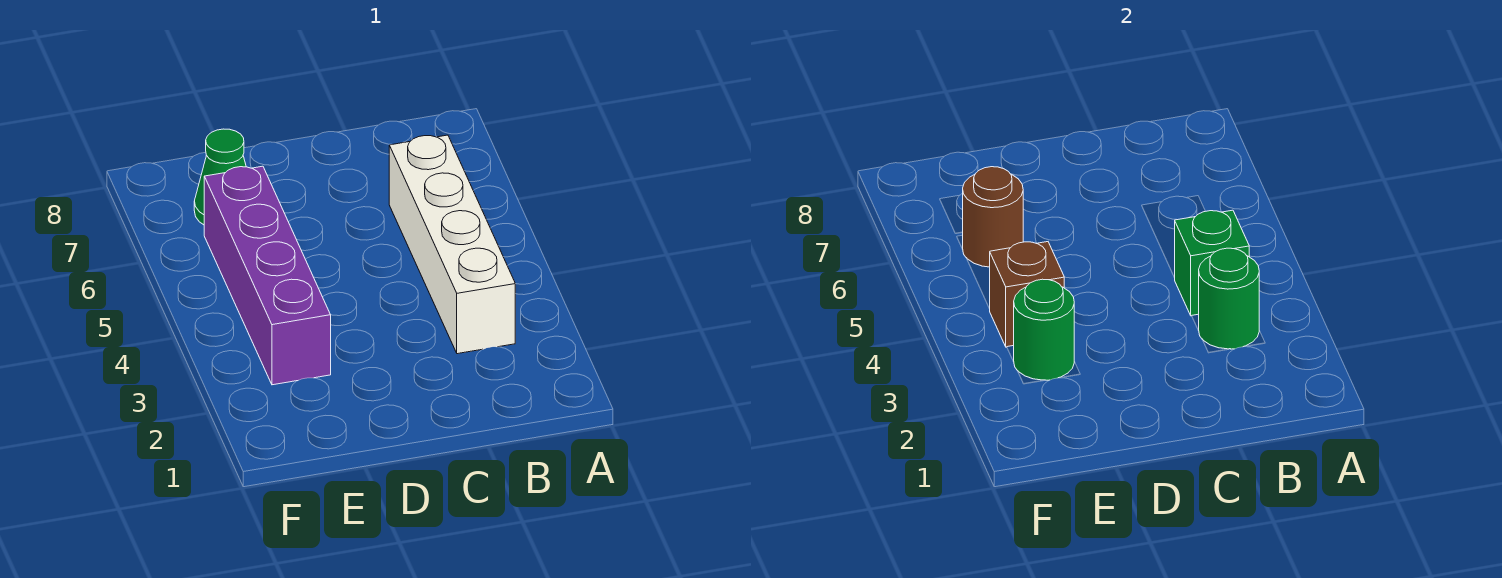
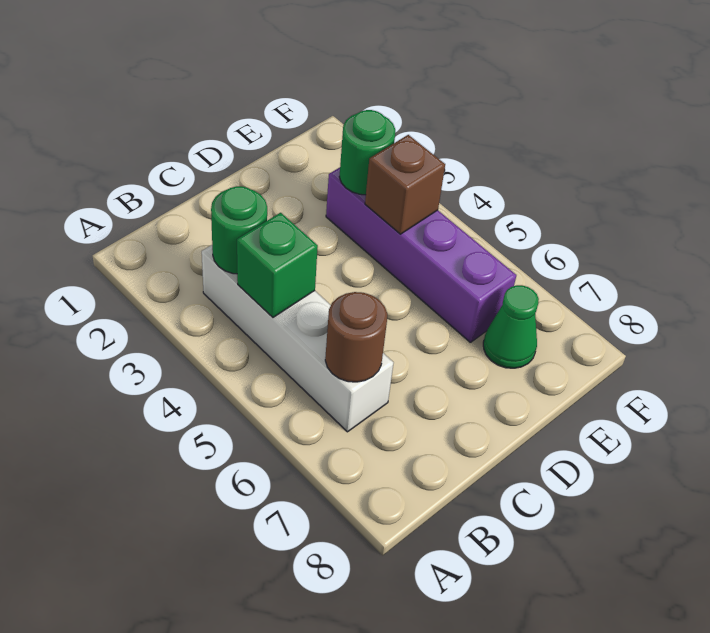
brown round brick E6 level 2 -> brown round brick B6 level 2

